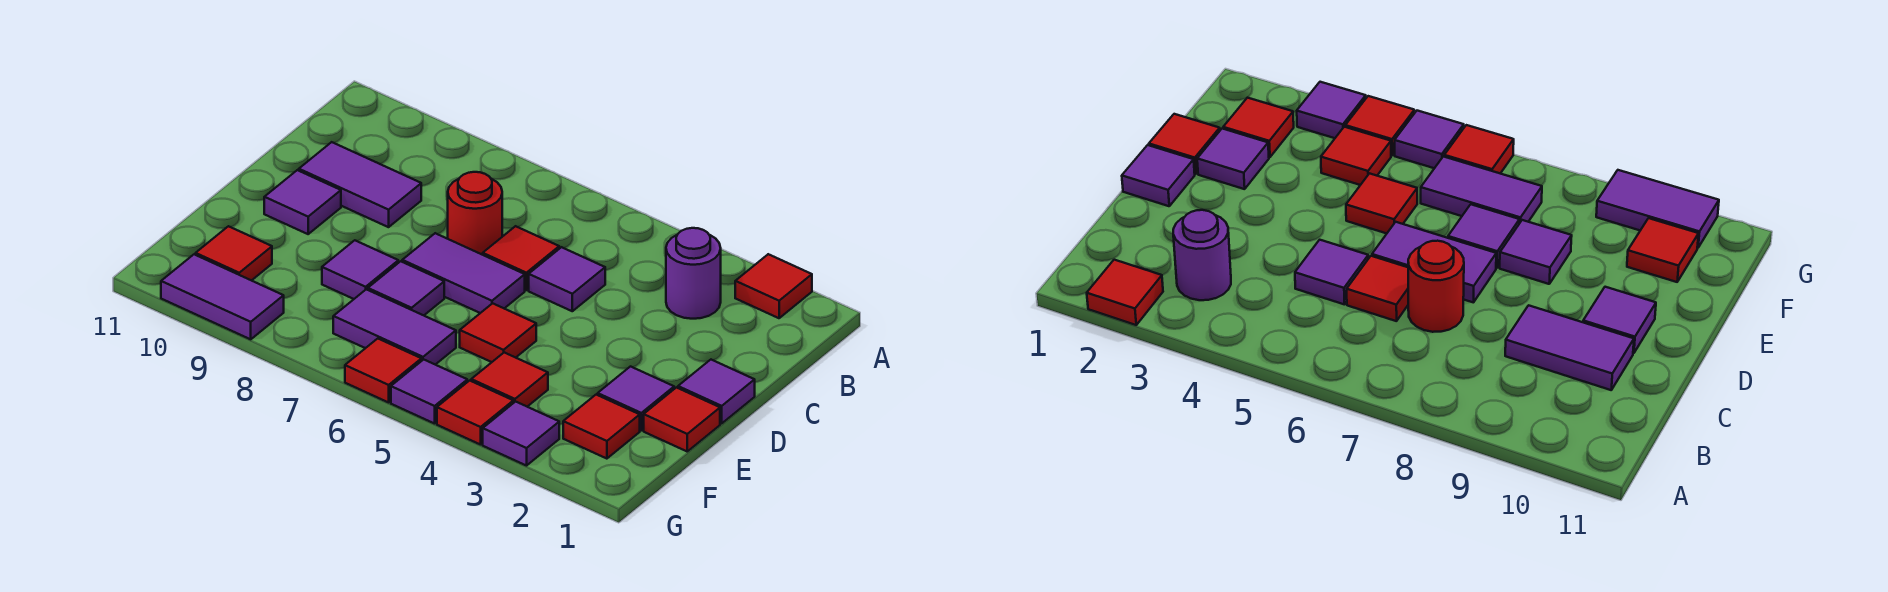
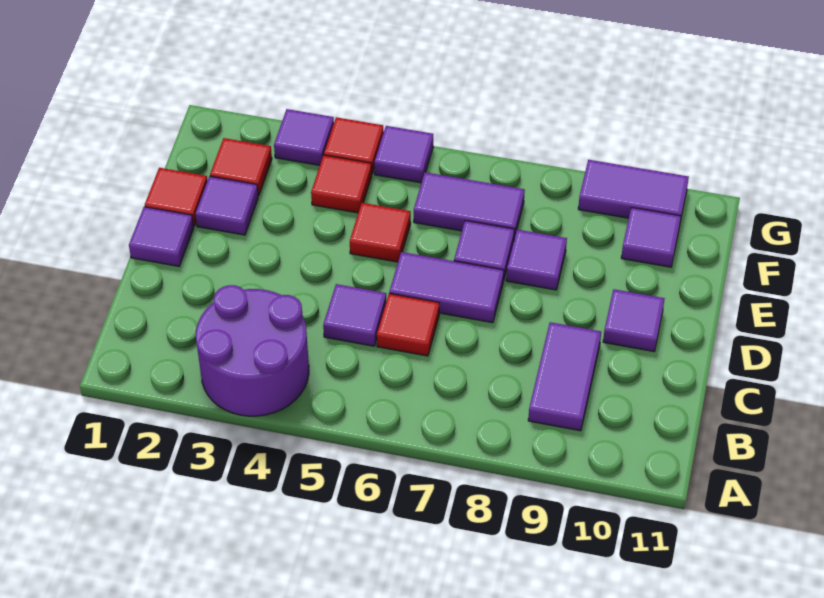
red tile A2 level 1 -> none
purple round brick B3 level 1 -> purple round brick A3:B4 level 1
red round brick C7 level 1 -> none
purple tile C9:C10 level 1 -> purple tile B9:C9 level 1
red tile F10 level 1 -> purple tile F10 level 1
red tile G6 level 1 -> none

